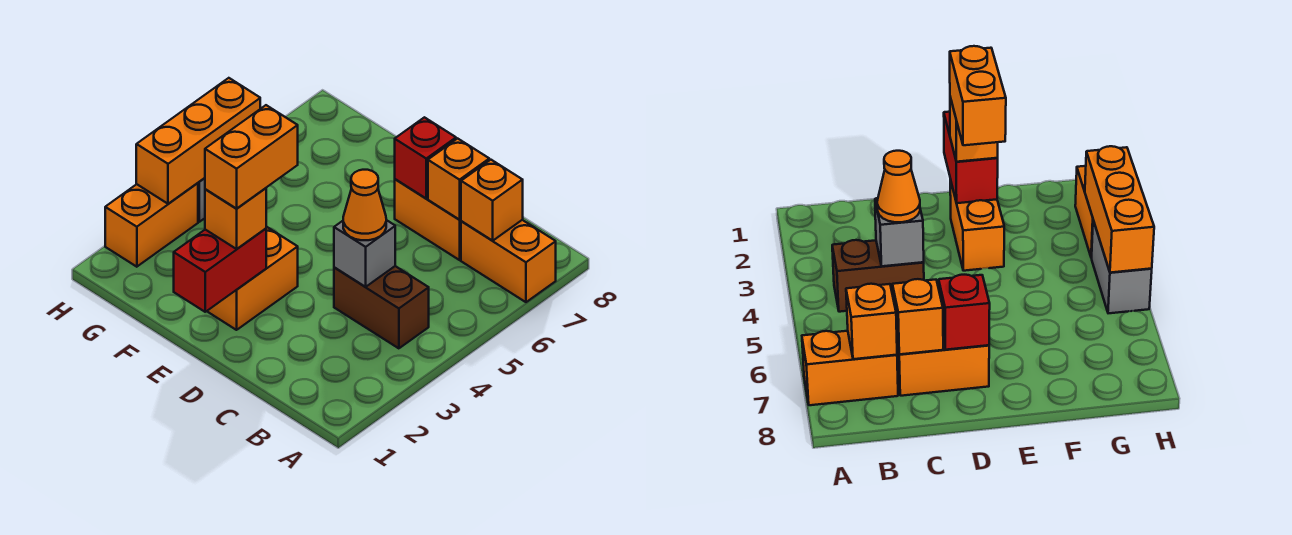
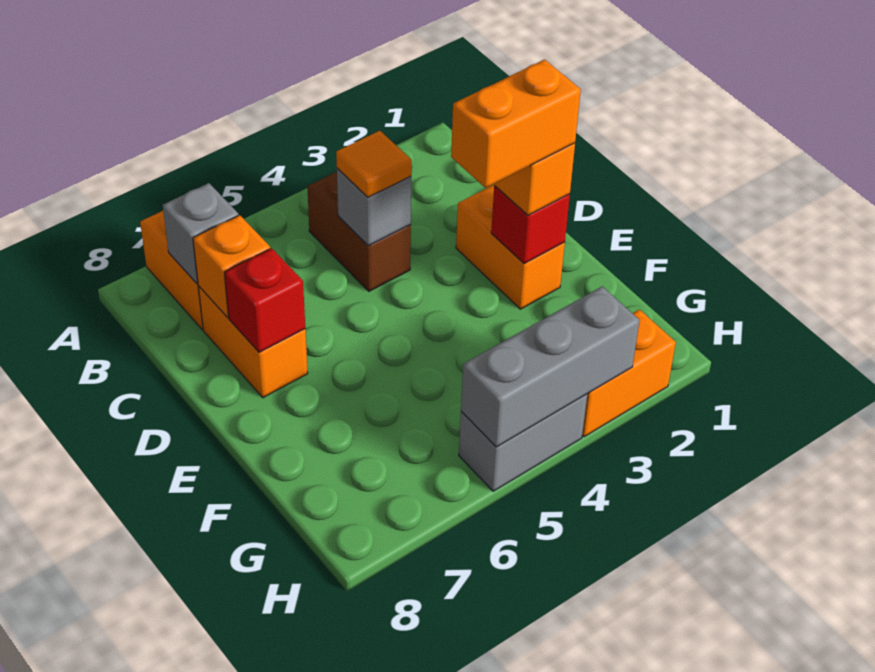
orange brick B7 level 2 -> grey brick B7 level 2
orange cone C4 level 3 -> orange tile C4 level 3
red brick E1:E2 level 2 -> red brick E2 level 2
orange brick E2:E3 level 1 -> orange brick D2:E2 level 1
orange brick H3:H5 level 2 -> grey brick H3:H5 level 2

